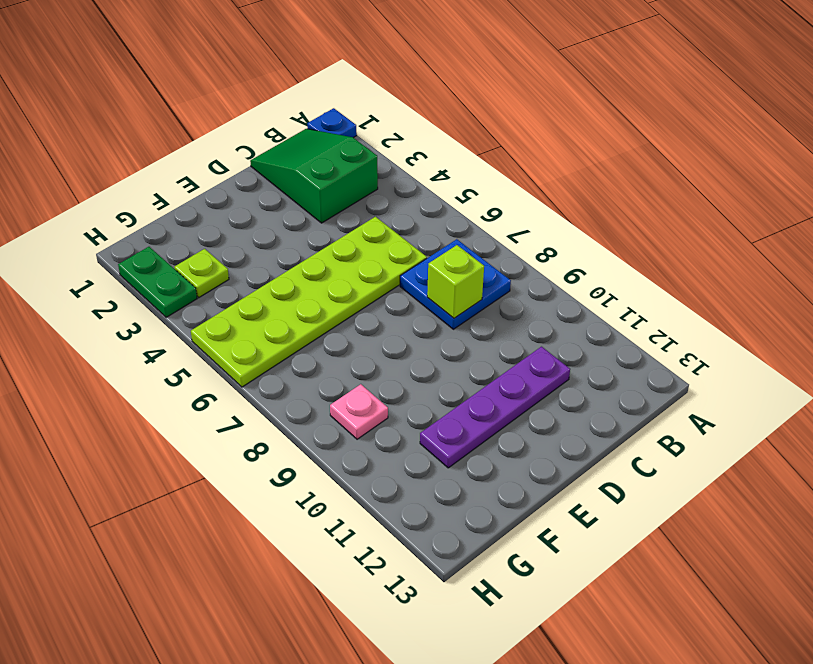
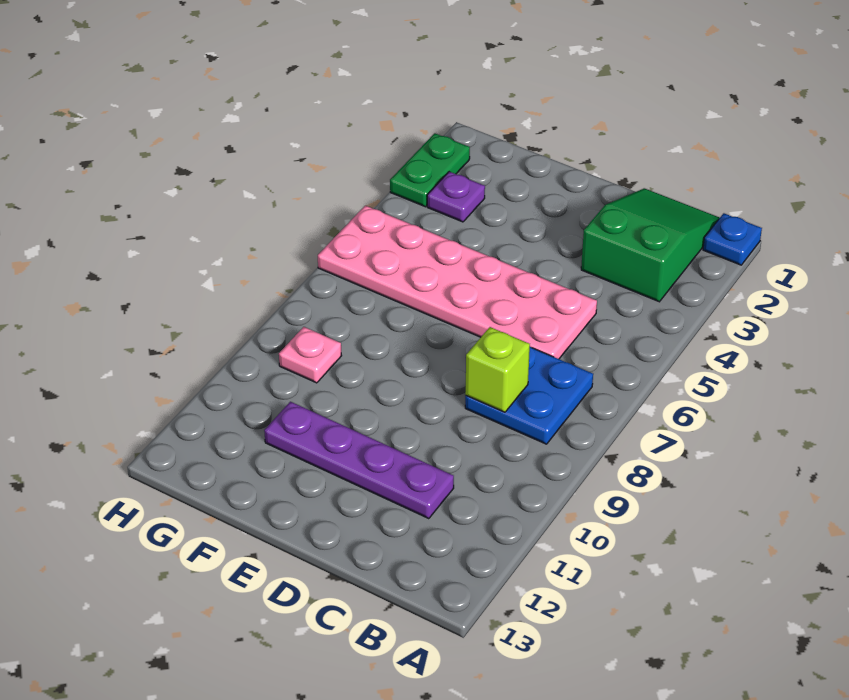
lime plate C5:H6 level 1 -> pink plate C5:H6 level 1
lime plate G3 level 1 -> purple plate G3 level 1

